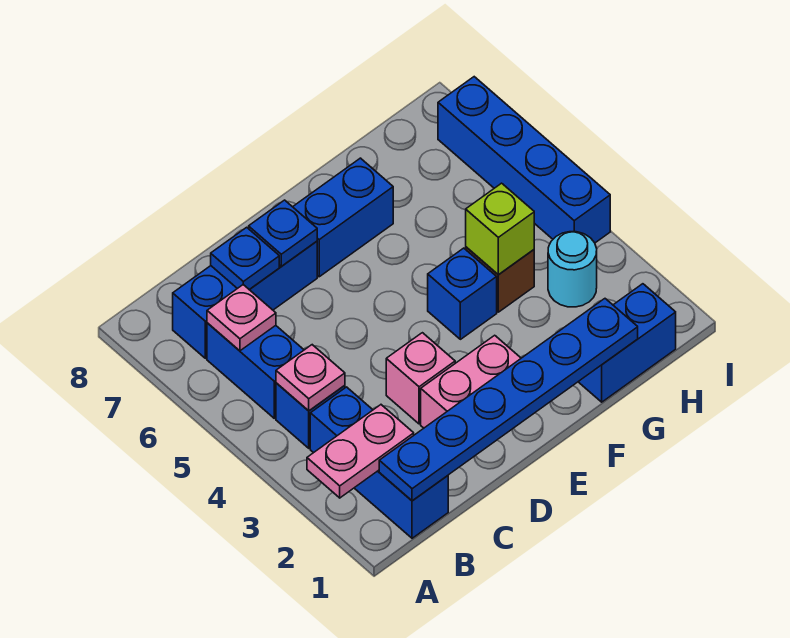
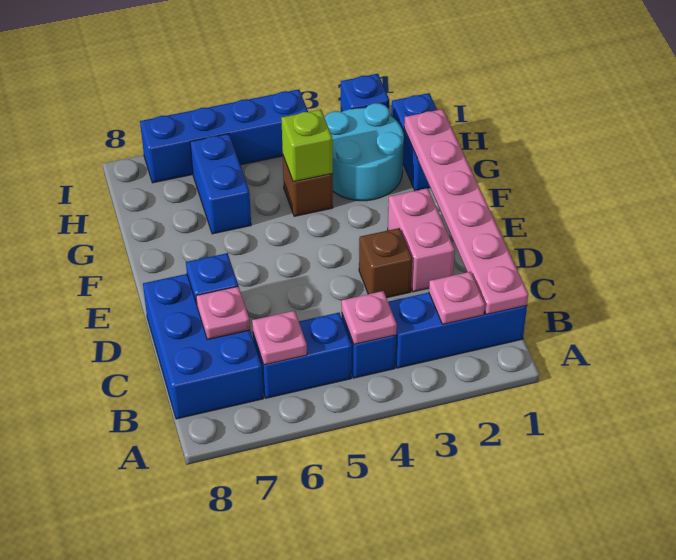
pink plate A2:B2 level 2 -> pink plate B2 level 2
blue plate B1:G1 level 2 -> pink plate B1:G1 level 2
blue brick B7:D7 level 1 -> blue brick B7:D8 level 1
blue plate C7 level 2 -> pink plate C7 level 2
pink brick D3 level 1 -> brown brick D3 level 1
blue brick E7:F7 level 1 -> blue brick G6:H6 level 1
blue brick F4 level 1 -> blue brick I2 level 1
cyan round brick H3 level 1 -> cyan round brick G2:H3 level 1

